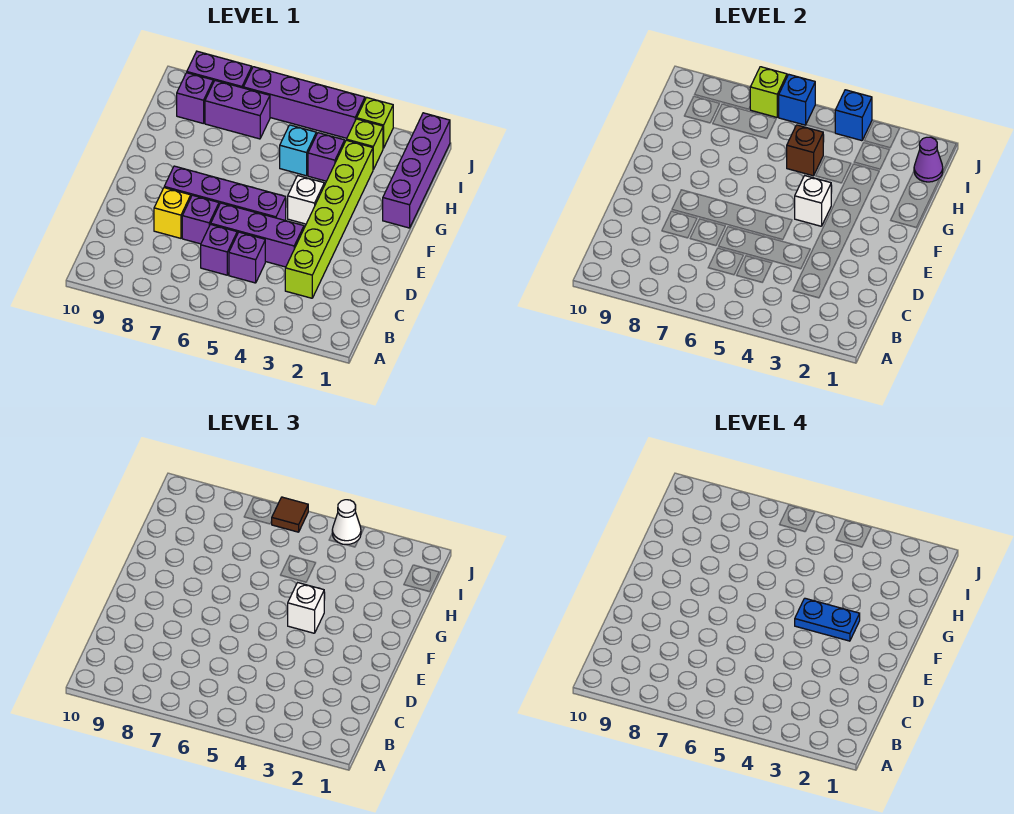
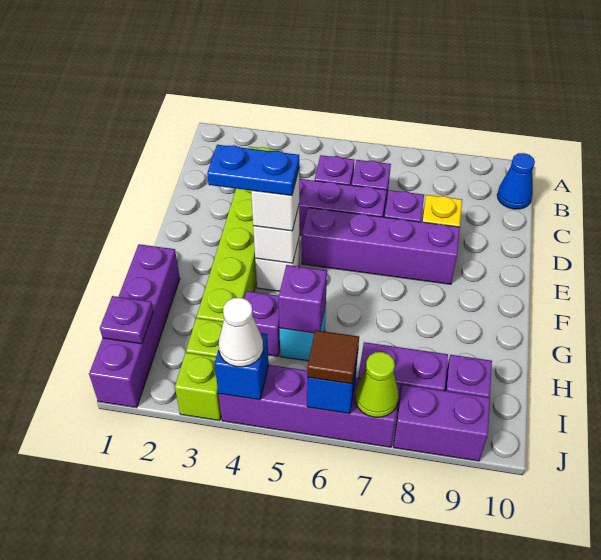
none -> blue cone B10 level 1
brown brick H5 level 2 -> purple brick H5 level 2
purple cone I1 level 2 -> purple plate I1 level 2
lime brick J7 level 2 -> lime cone J7 level 2

